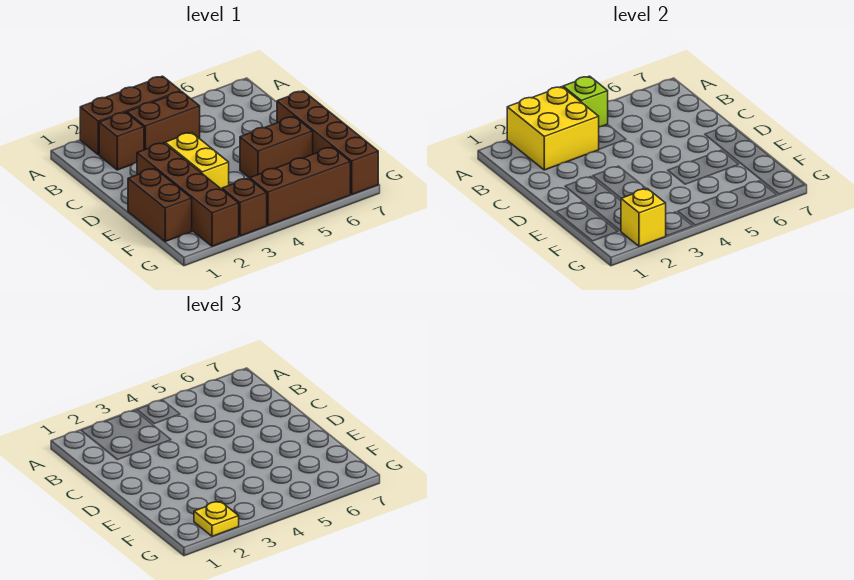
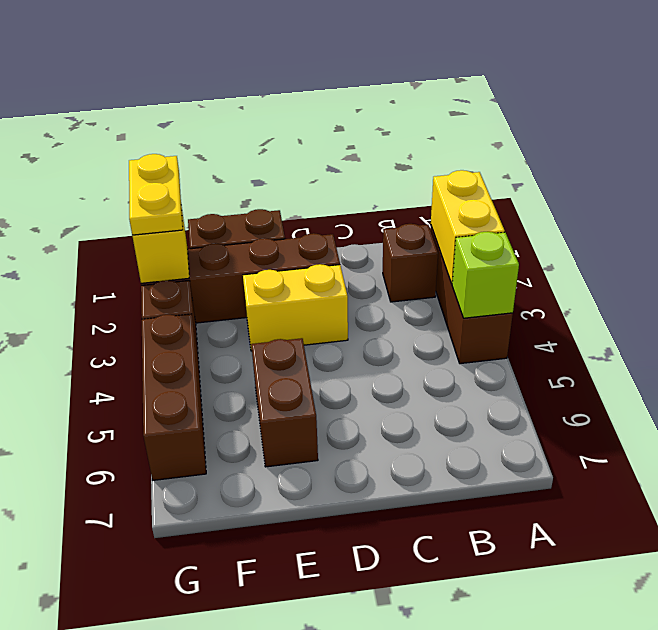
yellow brick A2:B3 level 2 -> yellow brick A2:A3 level 2
brown brick B3:B4 level 1 -> none
brown brick D7:G7 level 1 -> none
yellow plate G2 level 3 -> yellow plate G1:G2 level 3

